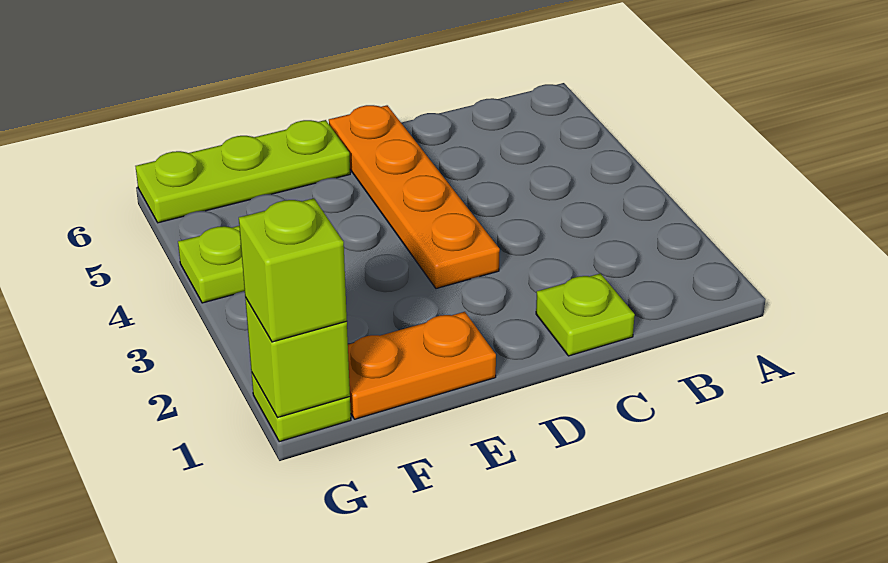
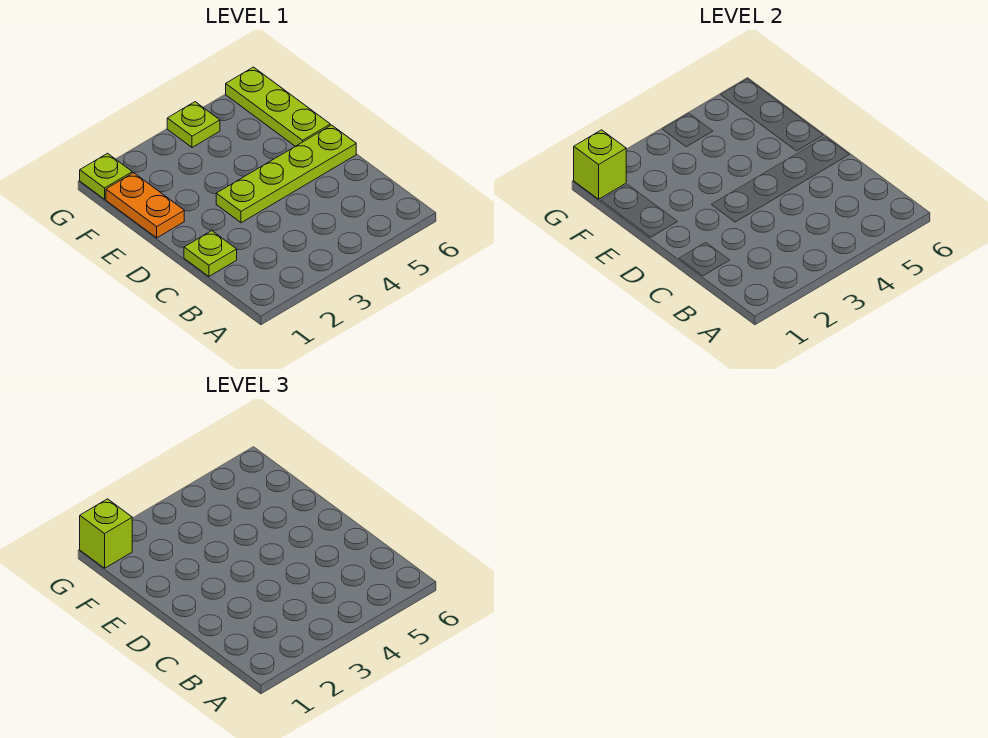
orange plate D3:D6 level 1 -> lime plate D3:D6 level 1

